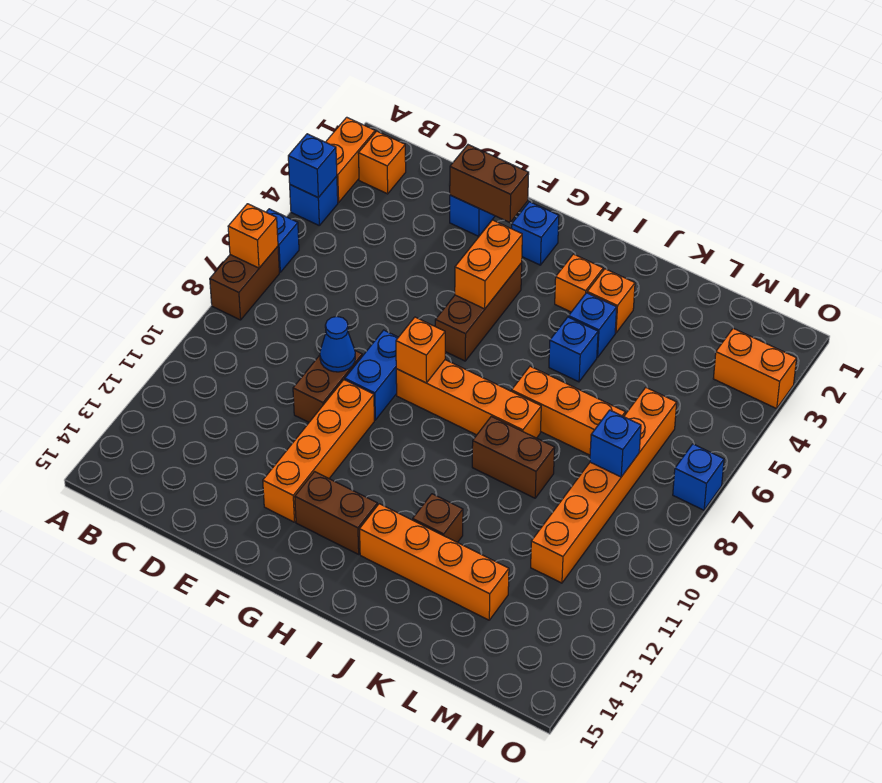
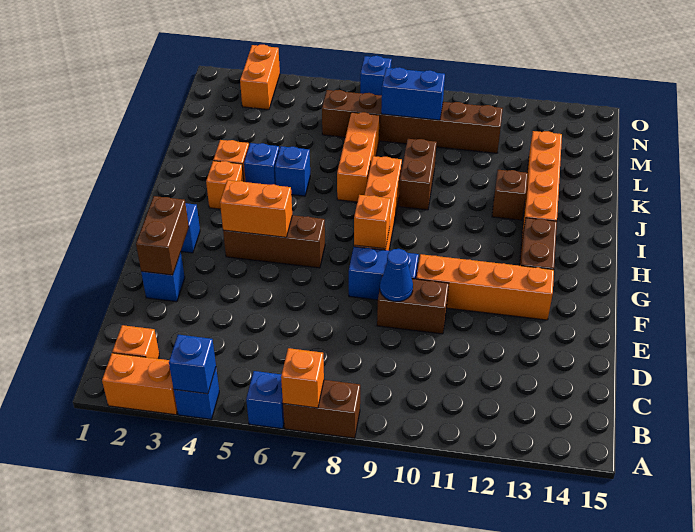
orange brick M6:M11 level 1 -> brown brick M6:M11 level 1
blue brick M8 level 2 -> blue brick M8:M9 level 2

